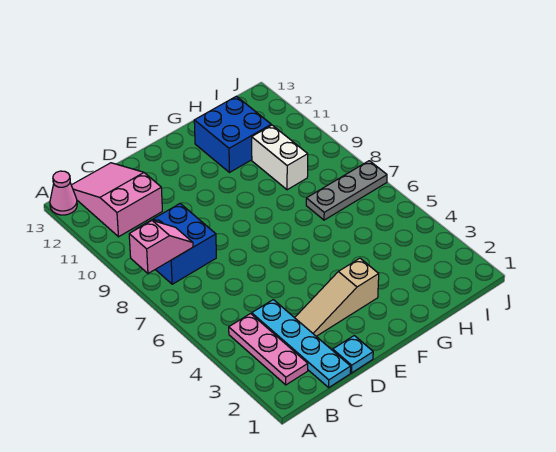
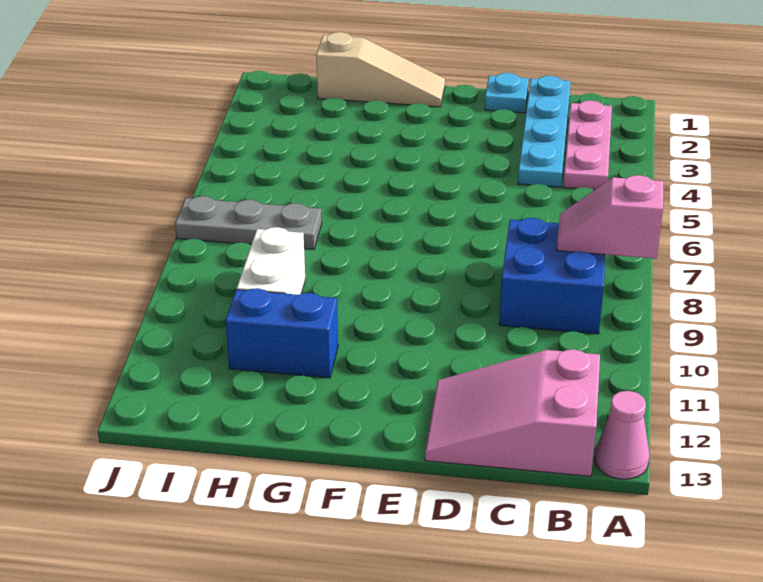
pink slope B11:C13 level 1 top 11 -> pink slope B12:D13 level 1 top B
tan slope D3:F3 level 1 top F -> tan slope F1:H1 level 1 top H
blue brick G11:H12 level 1 -> blue brick G11:H11 level 1

